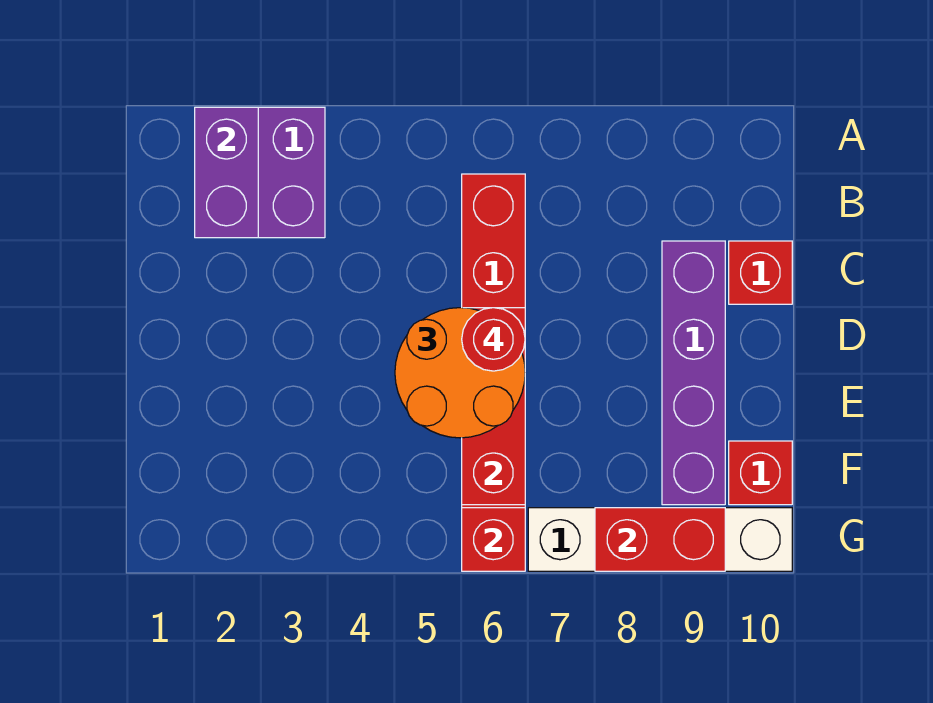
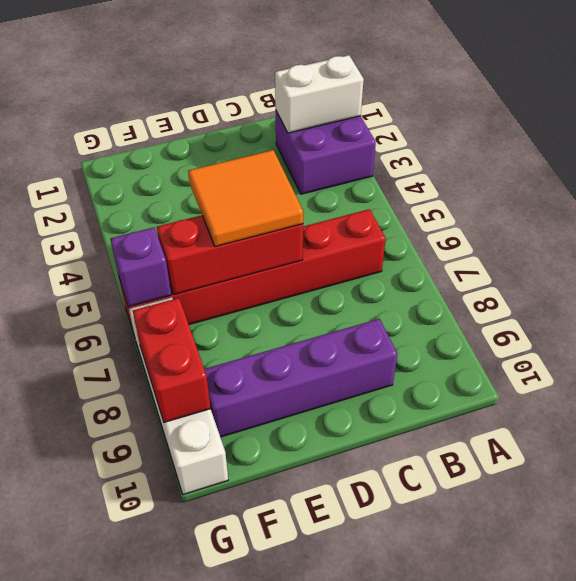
purple brick A2:B2 level 2 -> white brick A2:B2 level 2
red brick C10 level 1 -> none
orange round brick D5:E6 level 3 -> orange tile D5:E6 level 3
red round brick D6 level 4 -> none
red brick F10 level 1 -> none
red brick G6 level 2 -> purple brick G6 level 2

